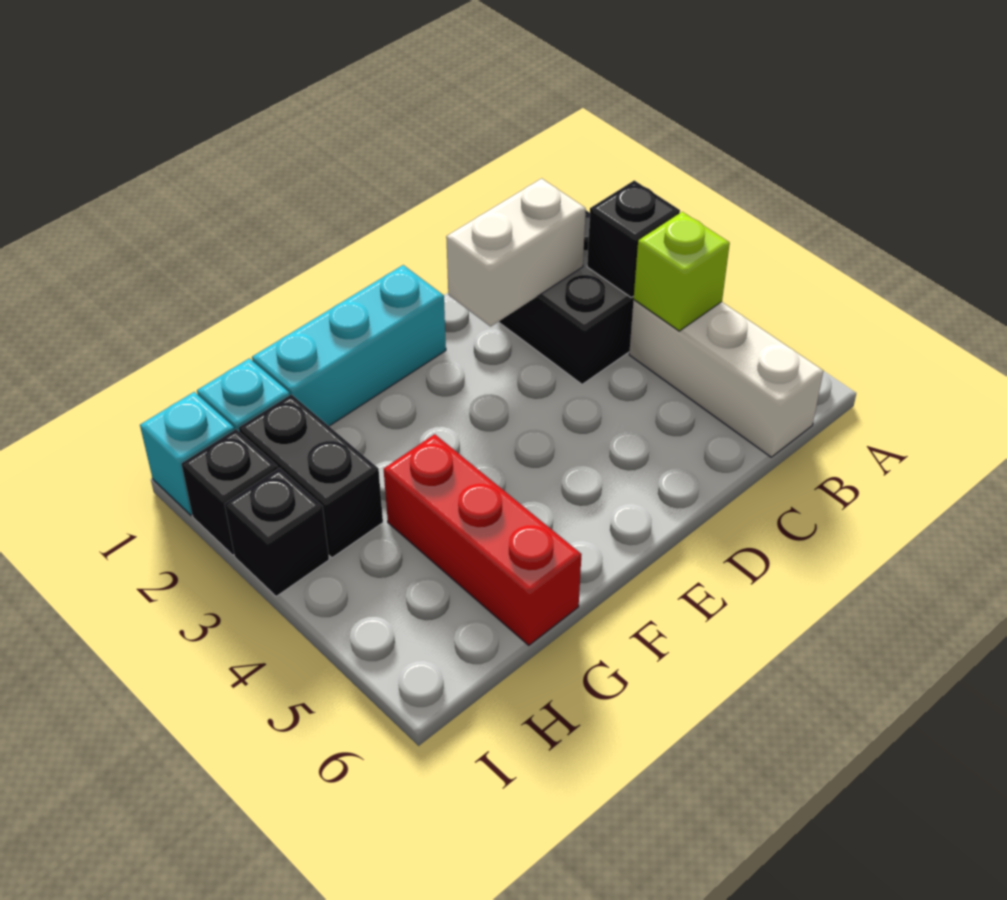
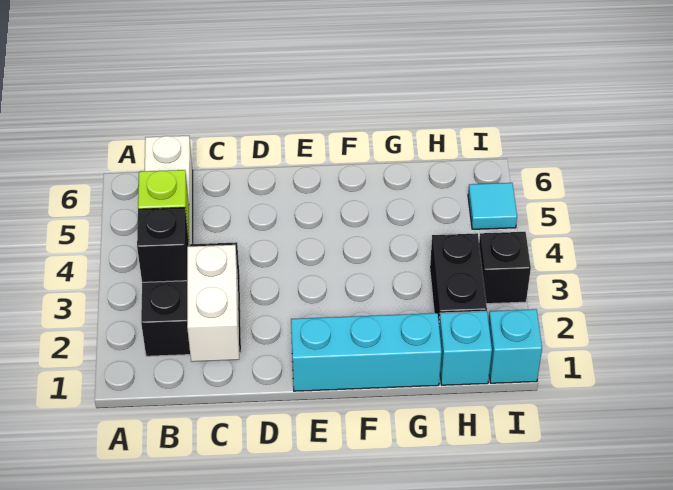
white brick C2:D2 level 2 -> white brick C1:C2 level 2
red brick G4:G6 level 1 -> none
black brick I2 level 1 -> none
none -> cyan tile I5 level 1

